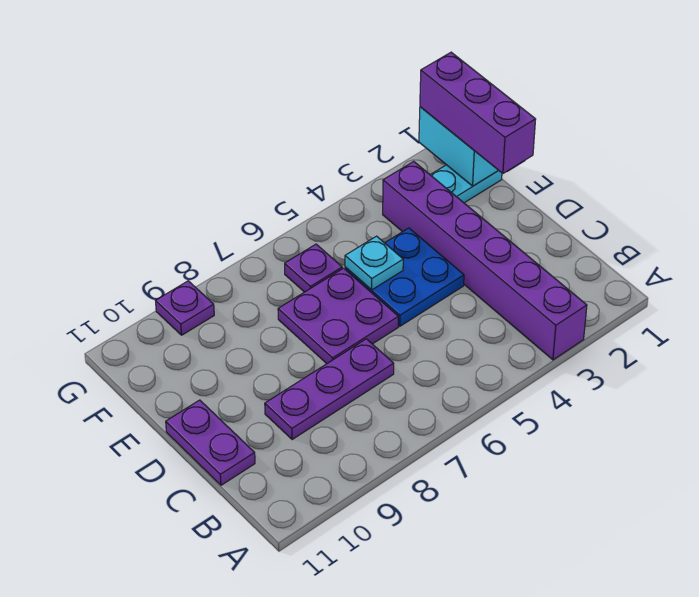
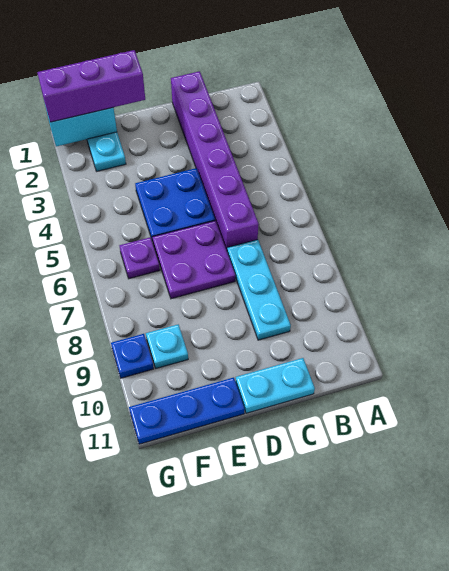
purple brick A3:F3 level 1 -> purple brick C1:C6 level 1
purple plate C7:C9 level 1 -> cyan plate C7:C9 level 1
purple plate C11:D11 level 1 -> cyan plate C11:D11 level 1
cyan plate E5 level 2 -> cyan plate F9 level 1
none -> blue plate E11:G11 level 1
purple plate G9 level 1 -> blue plate G9 level 1

